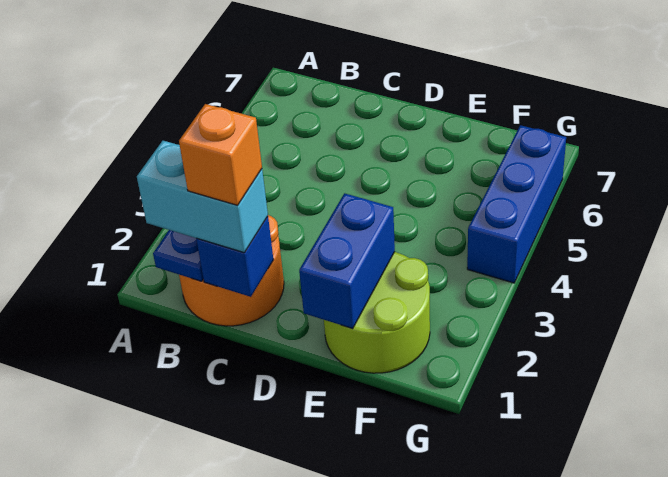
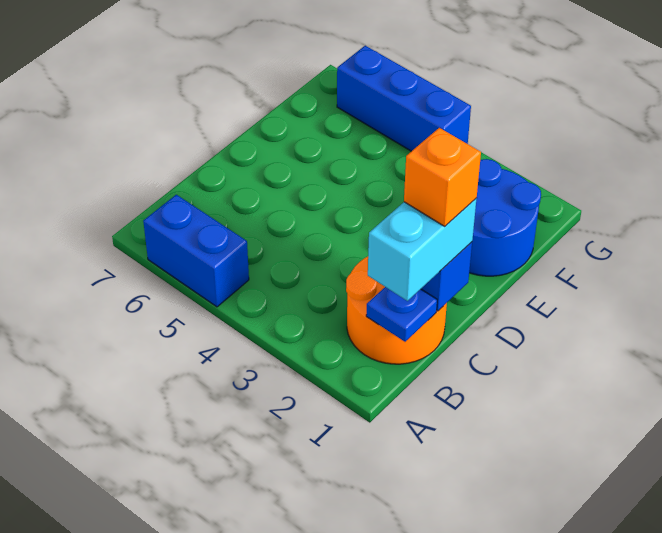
lime round brick E1:F2 level 1 -> blue round brick E1:F2 level 1
blue brick E1:E2 level 2 -> blue brick A5:A6 level 1

